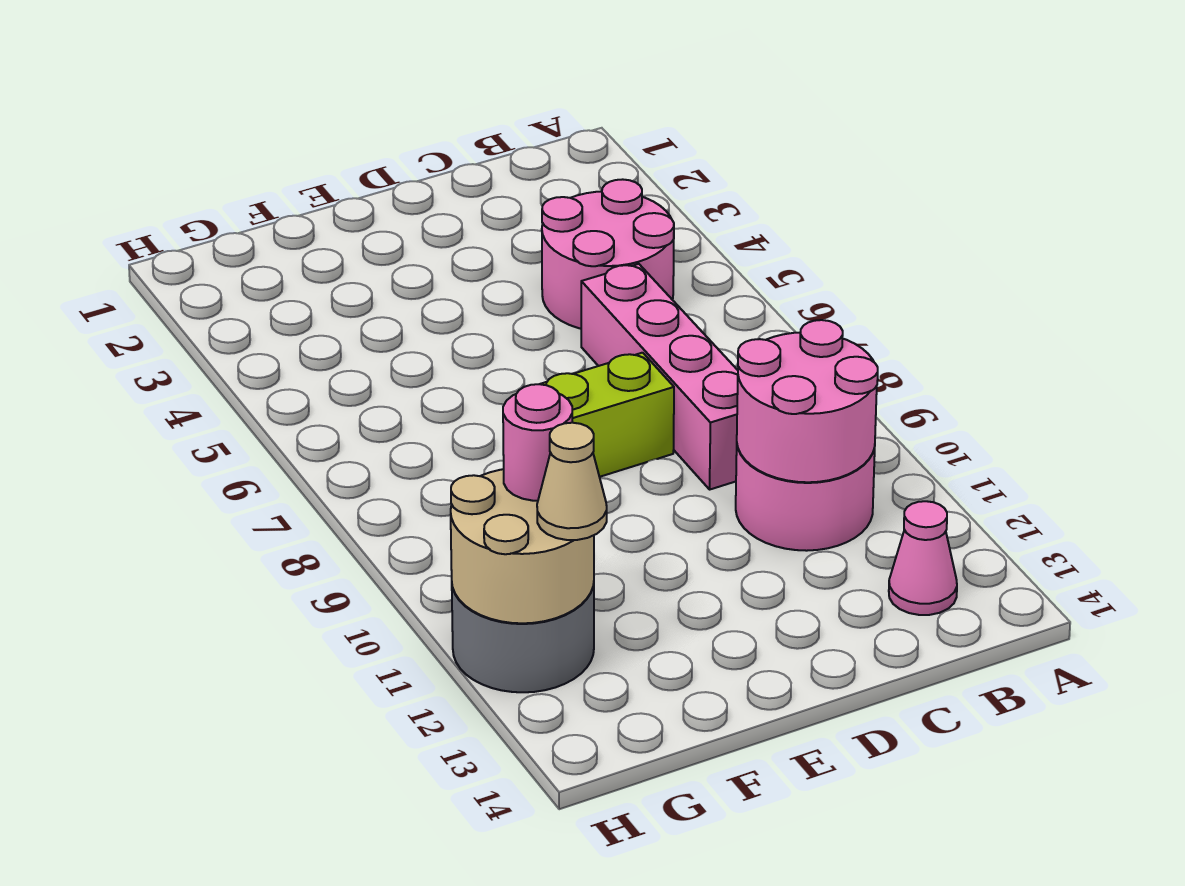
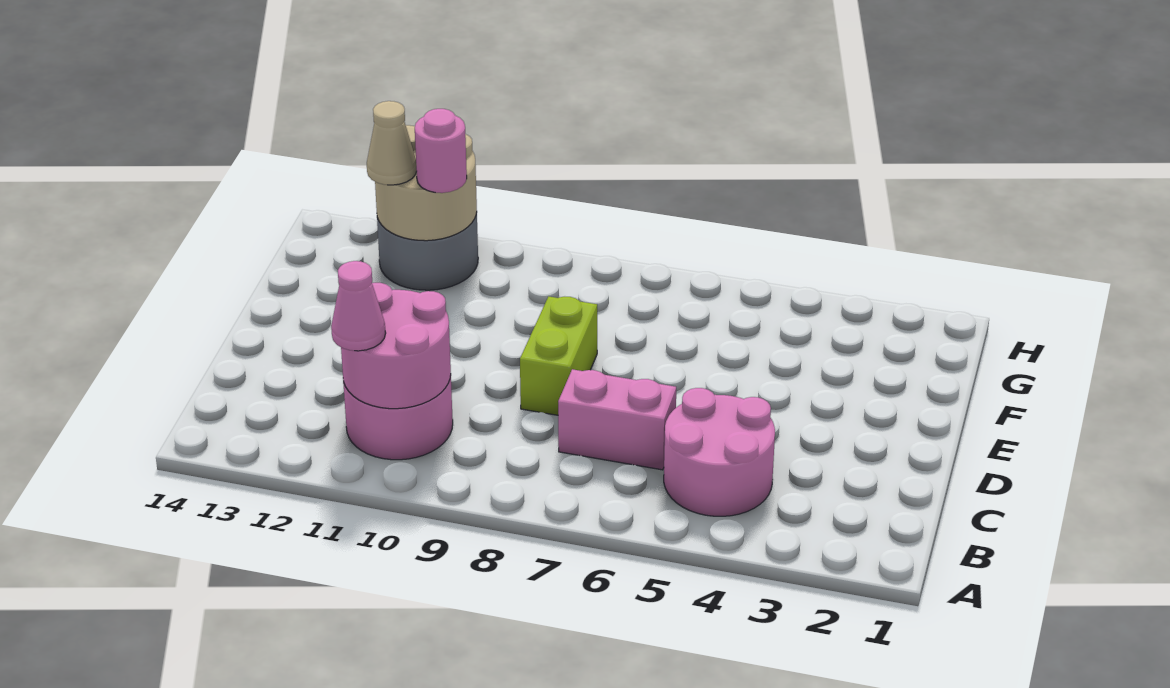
pink cone B13 level 1 -> pink cone B11 level 3
pink brick C6:C9 level 1 -> pink brick C6:C7 level 1

